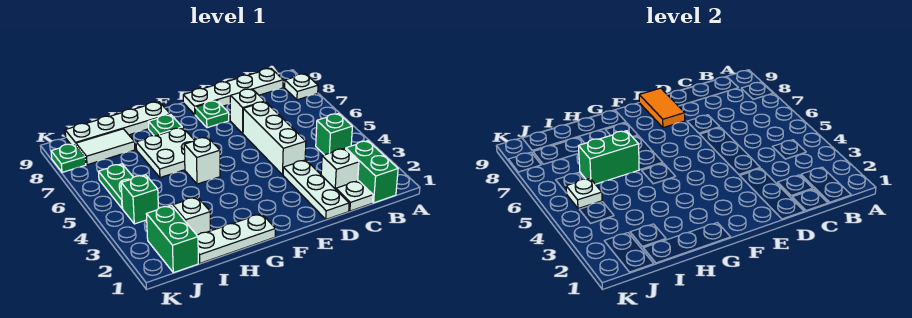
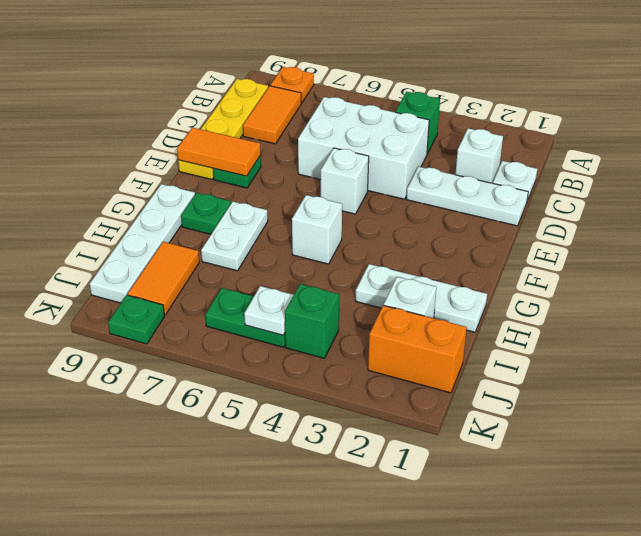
white plate A8 level 1 -> orange plate A8 level 1
green brick B1:B2 level 1 -> none
none -> orange tile B8:C8 level 1
white plate B9:E9 level 1 -> yellow plate B9:E9 level 1
white brick D4:D6 level 1 -> white brick C4:D6 level 1
white brick D7 level 1 -> white brick E5 level 1
white plate G1:I1 level 1 -> white plate H1:H3 level 1
white plate G6:H7 level 1 -> white plate G7:H7 level 1
green brick H6:I6 level 2 -> none
white tile I8:J8 level 1 -> orange tile I8:J8 level 1
green brick J1:J2 level 1 -> orange brick J1:J2 level 1

